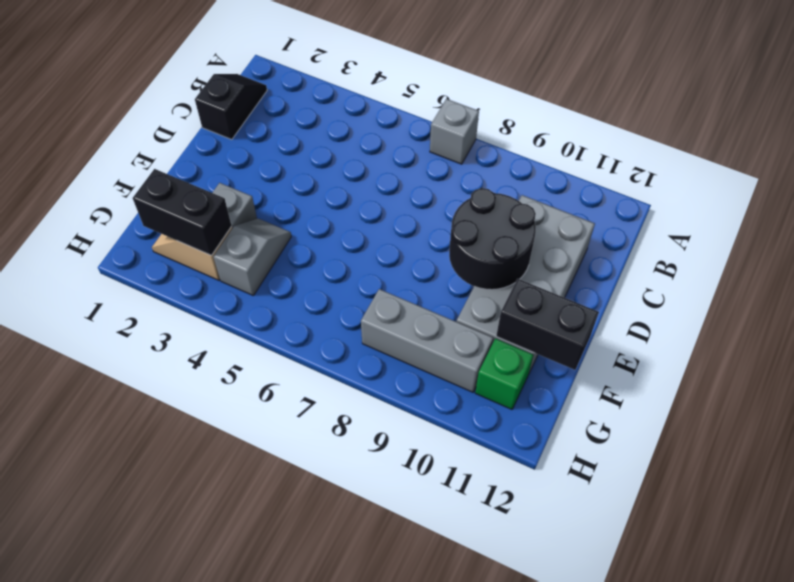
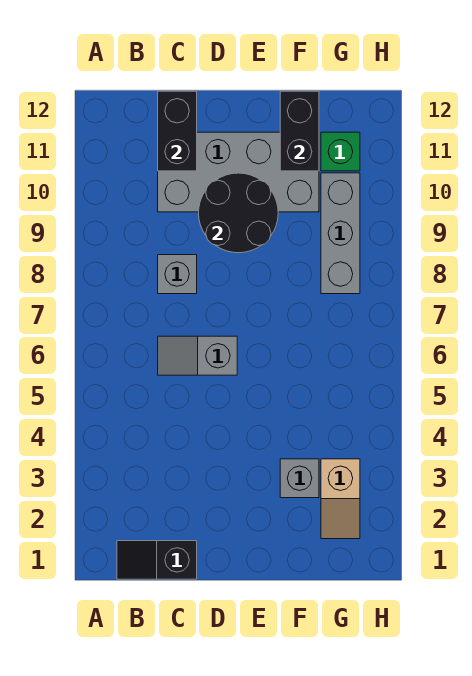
grey brick A7 level 1 -> grey brick C8 level 1
grey slope F4:G4 level 1 top G -> grey slope C6:D6 level 1 top D
black brick G2:G3 level 2 -> black brick C11:C12 level 2

